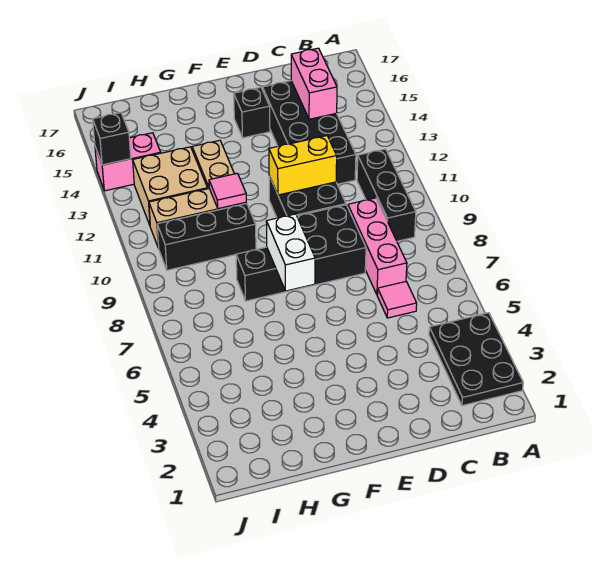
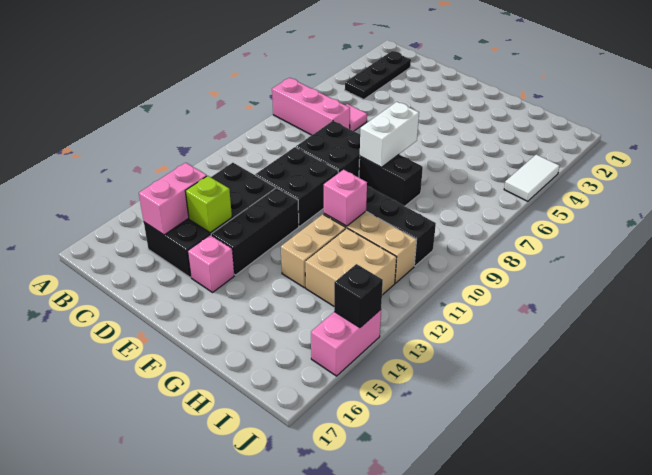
black plate A2:B4 level 1 -> black plate B2:B4 level 1
black brick B9:B11 level 1 -> black brick E12:E14 level 1
pink brick C7:C9 level 1 -> pink brick A7:C7 level 1
yellow brick D11:E11 level 2 -> none
none -> lime brick D14 level 2
black brick E15 level 1 -> pink brick E15 level 1
pink tile G11 level 2 -> pink brick G11 level 2
pink brick I14:J14 level 1 -> pink brick J14:J15 level 1
none -> white tile J4:J5 level 1

